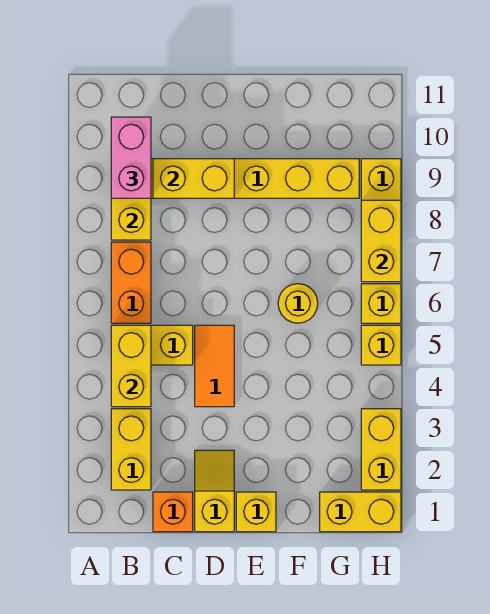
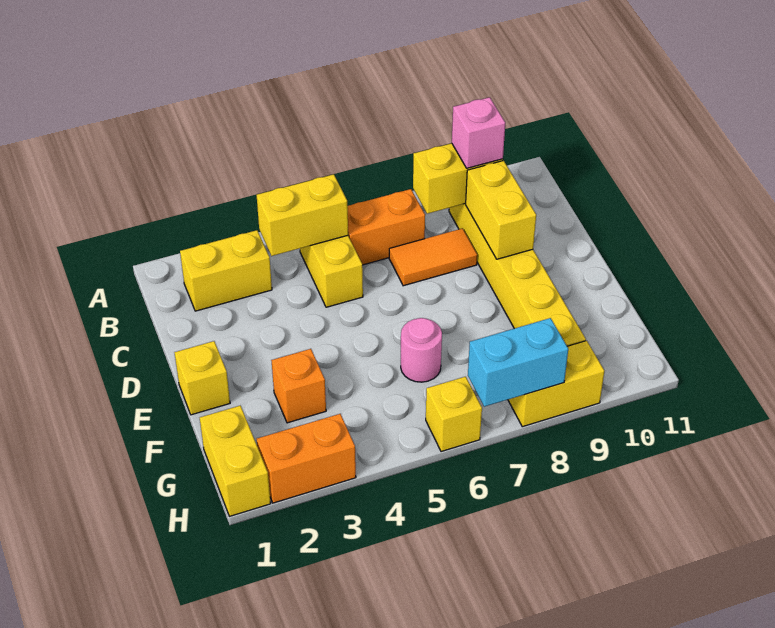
pink brick B9:B10 level 3 -> pink brick B9 level 3
orange brick C1 level 1 -> orange brick F3 level 1
yellow slope D1:D2 level 1 top 1 -> none
orange tile D4:D5 level 1 -> orange tile C7:C8 level 1
yellow round brick F6 level 1 -> pink round brick F6 level 1
yellow brick H2:H3 level 1 -> orange brick H2:H3 level 1
yellow brick H5 level 1 -> none
yellow brick H7:H8 level 2 -> cyan brick H7:H8 level 2

